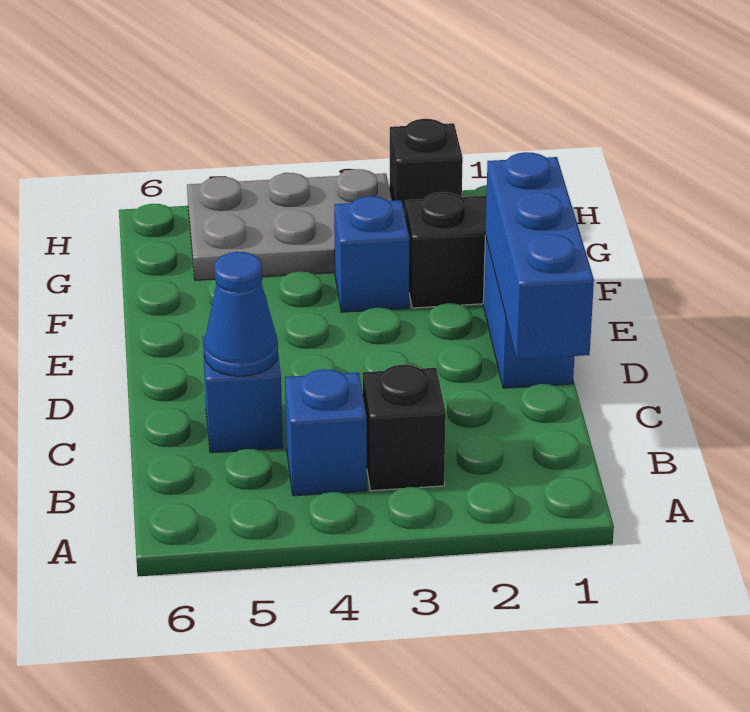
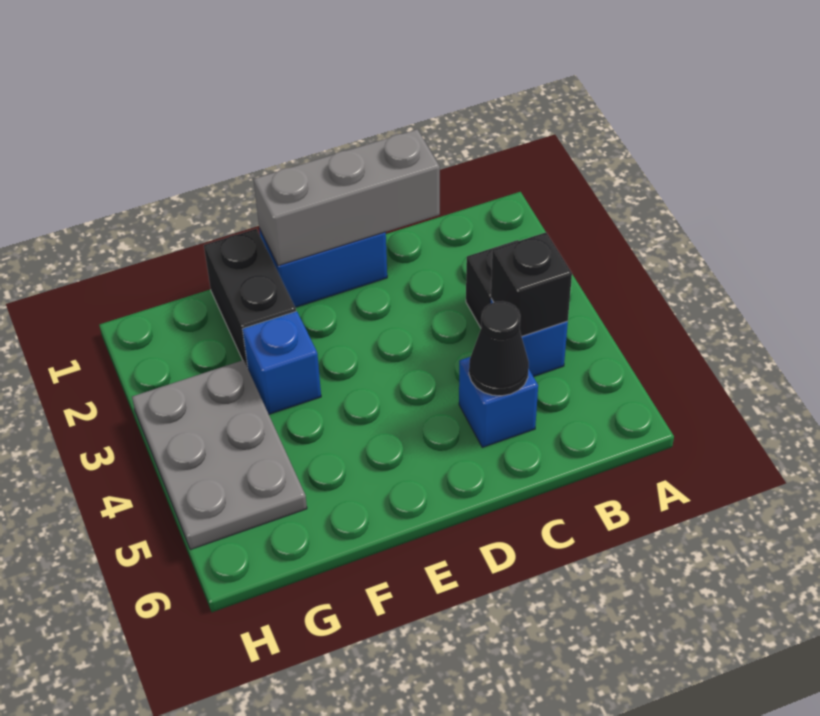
blue brick C1:E1 level 2 -> grey brick C1:E1 level 2
blue cone C5 level 2 -> black cone C5 level 2
black brick H2 level 1 -> black brick B4 level 2

